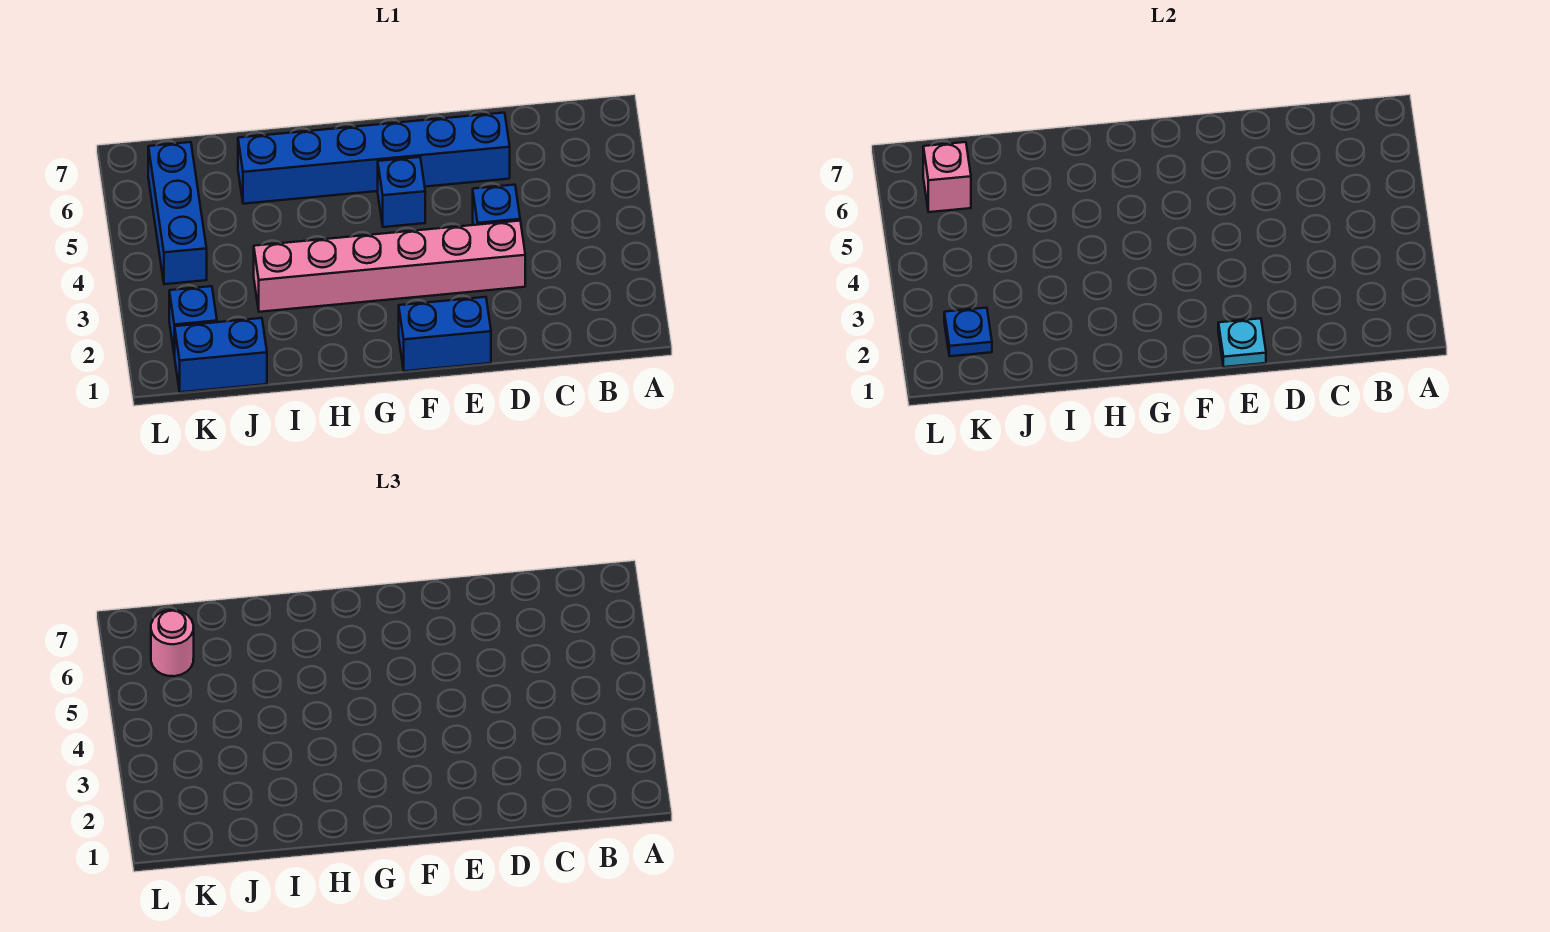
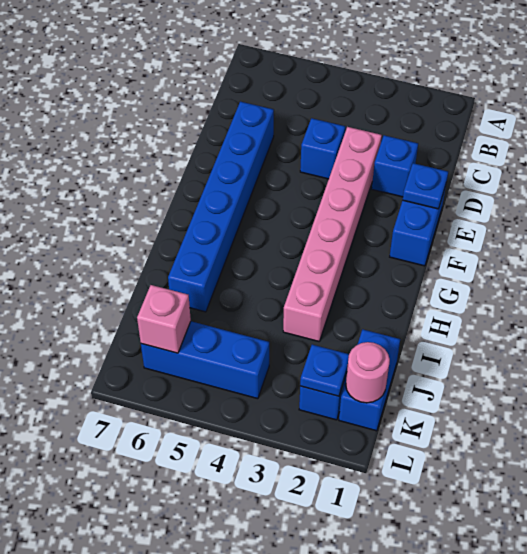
cyan plate E1 level 2 -> blue plate E1 level 2
blue brick F5 level 1 -> blue brick D2 level 1
pink round brick K6 level 3 -> pink round brick K1 level 2

